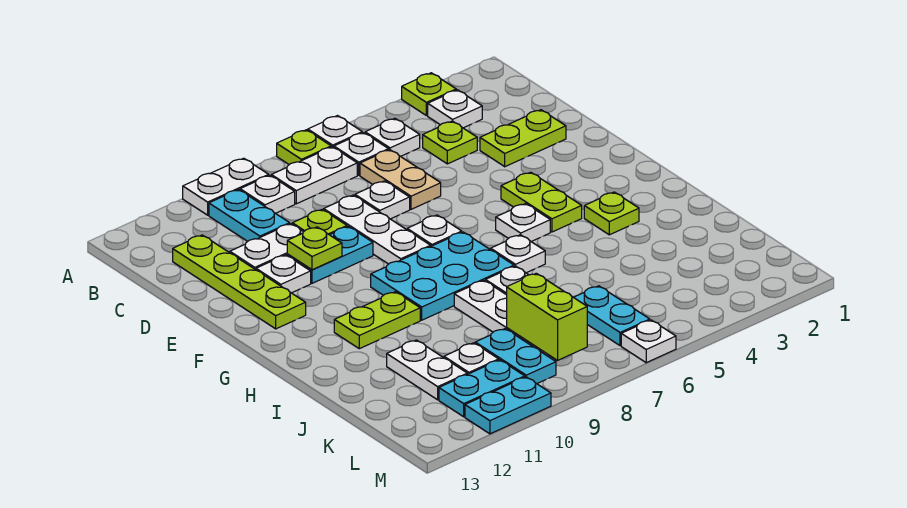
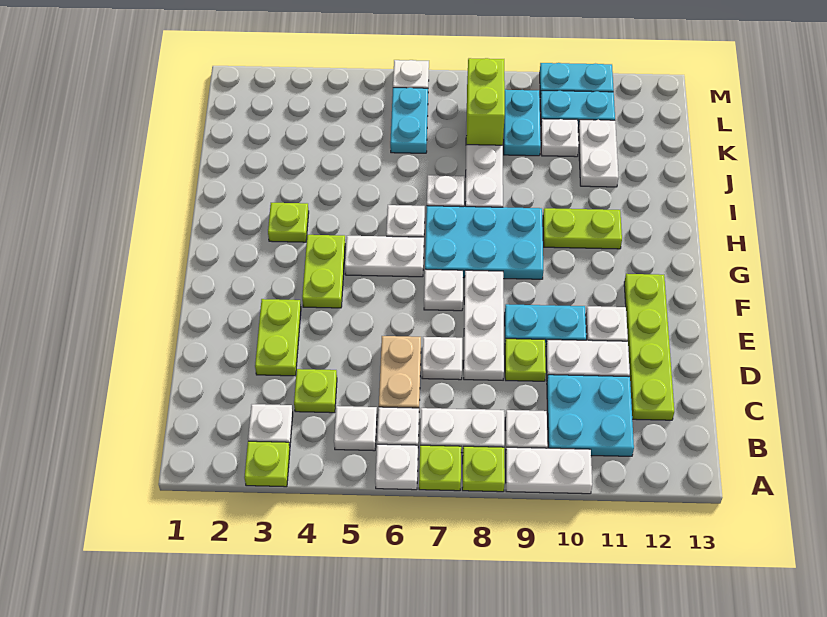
cyan plate B10:C10 level 1 -> cyan plate B10:C11 level 1
lime plate D2:D3 level 1 -> lime plate D3:E3 level 1
lime plate E10 level 2 -> lime plate A8 level 1
white plate G5 level 1 -> white plate G5:G6 level 1

